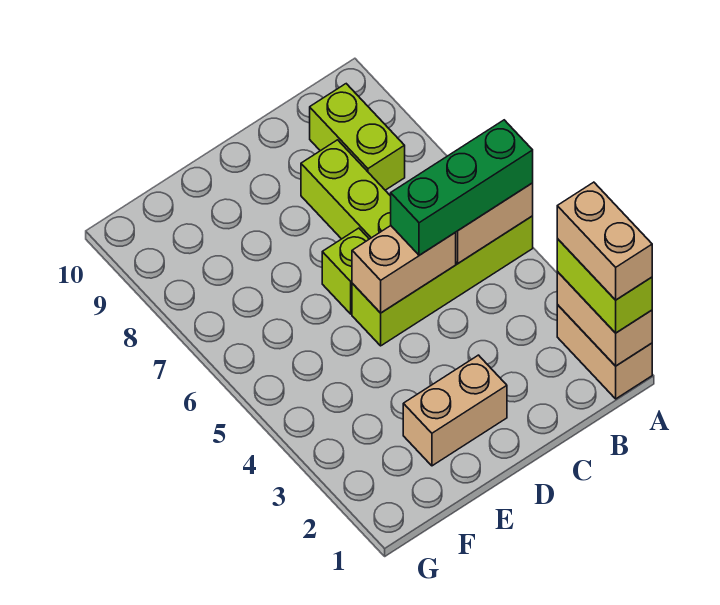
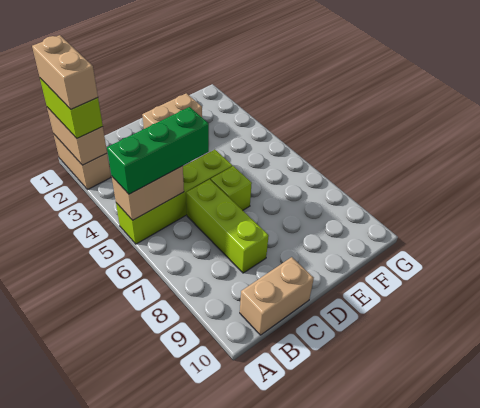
lime brick B8:B9 level 1 -> none
tan brick C5:D5 level 2 -> tan brick B10:C10 level 1

